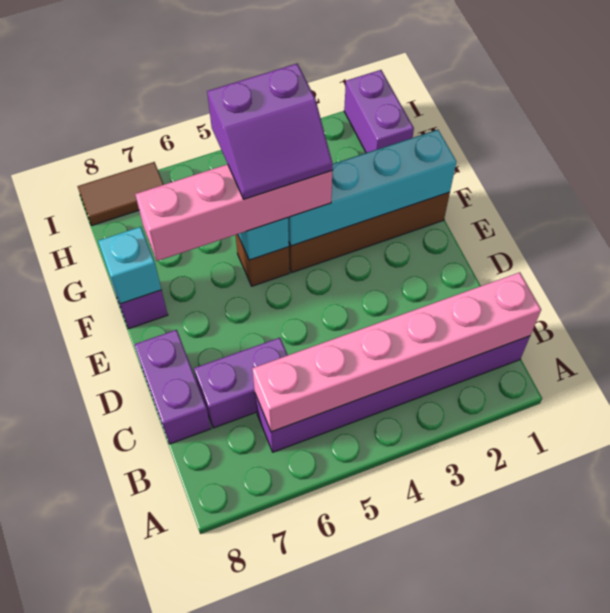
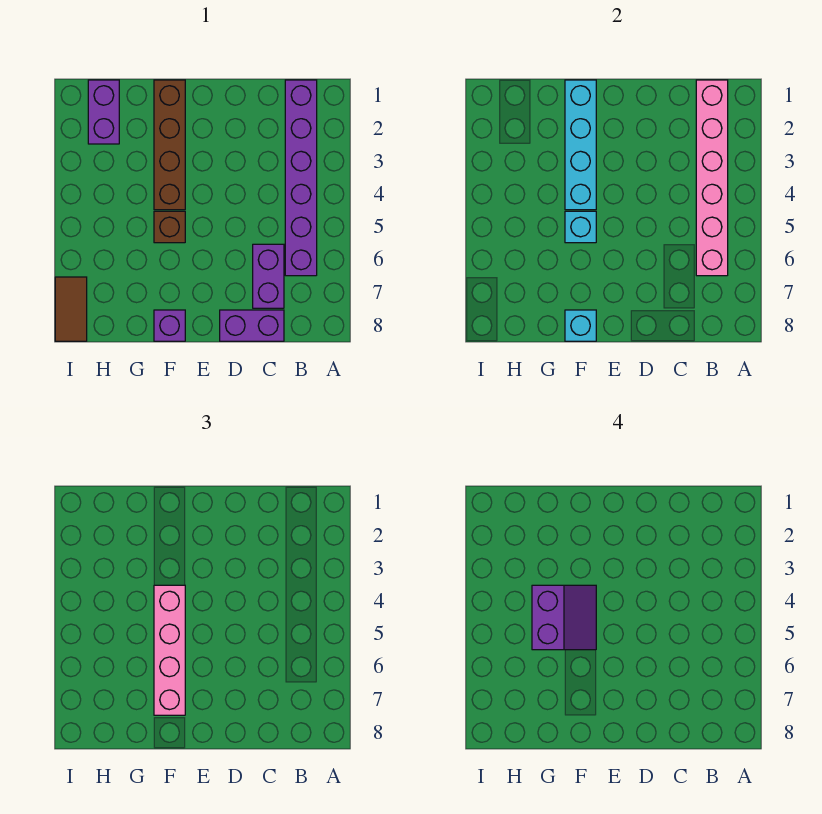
purple brick H1:I1 level 1 -> purple brick H1:H2 level 1

